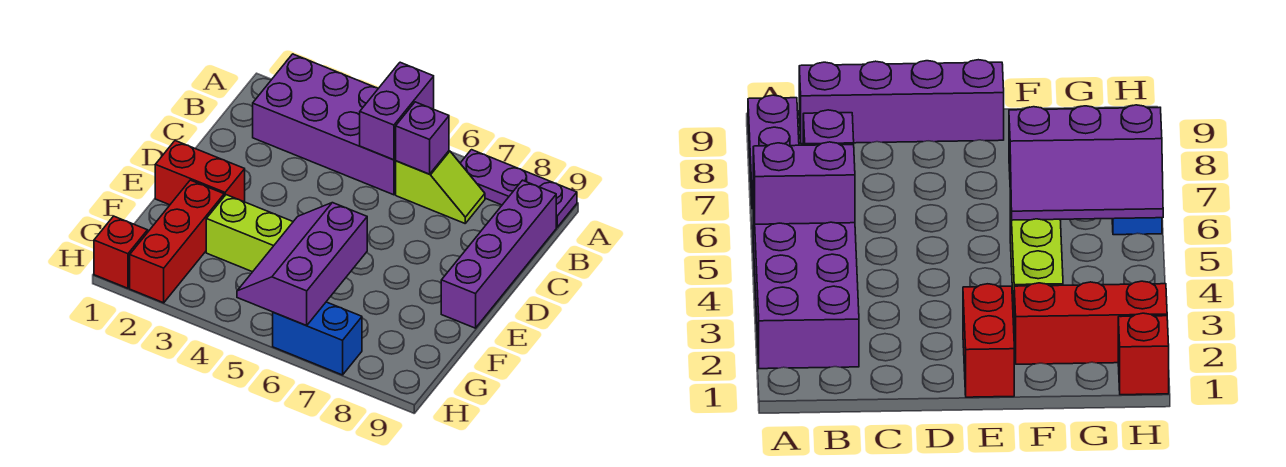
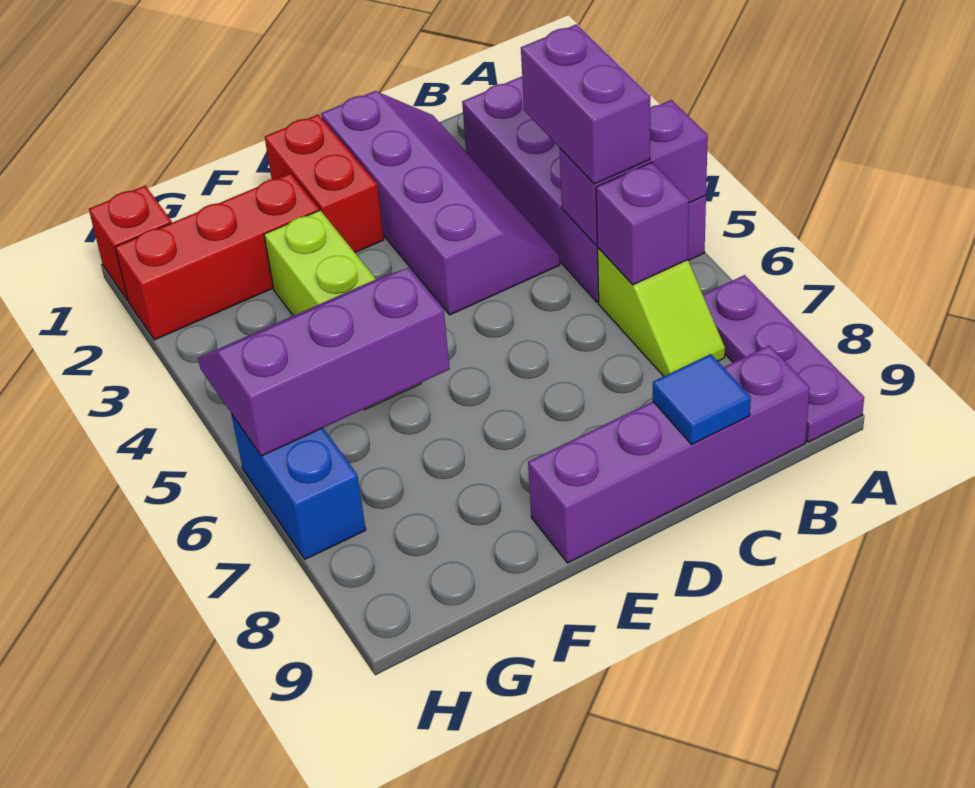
none -> purple brick B4:B5 level 3
none -> purple slope C1:D4 level 1 top D
none -> blue tile C9 level 2

